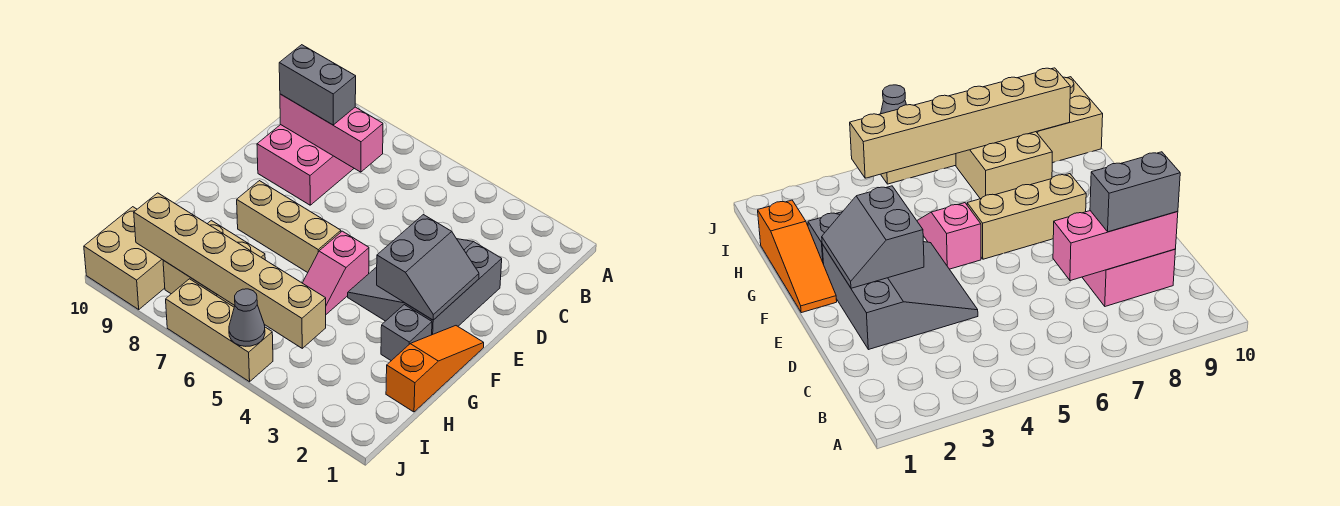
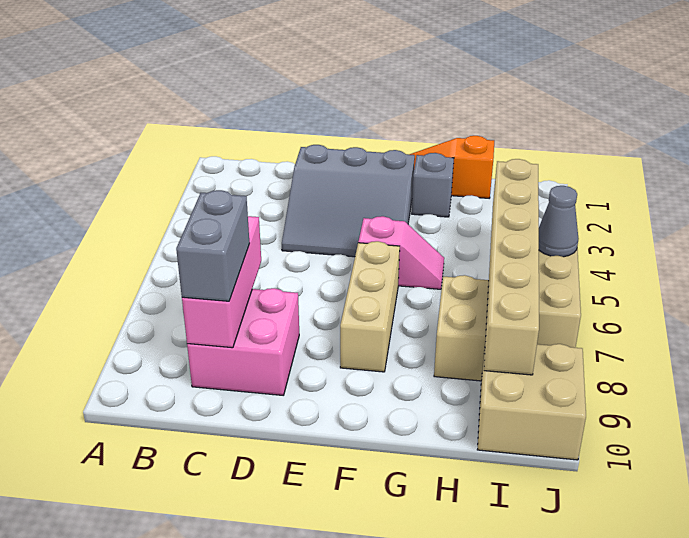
grey slope E2:F3 level 2 top 3 -> none

